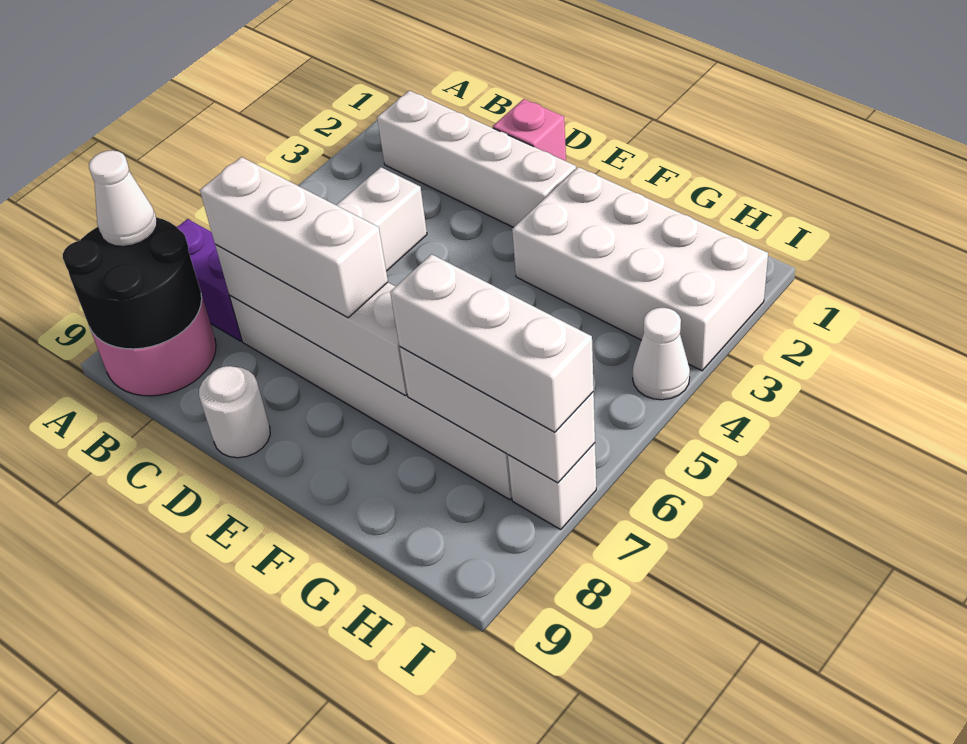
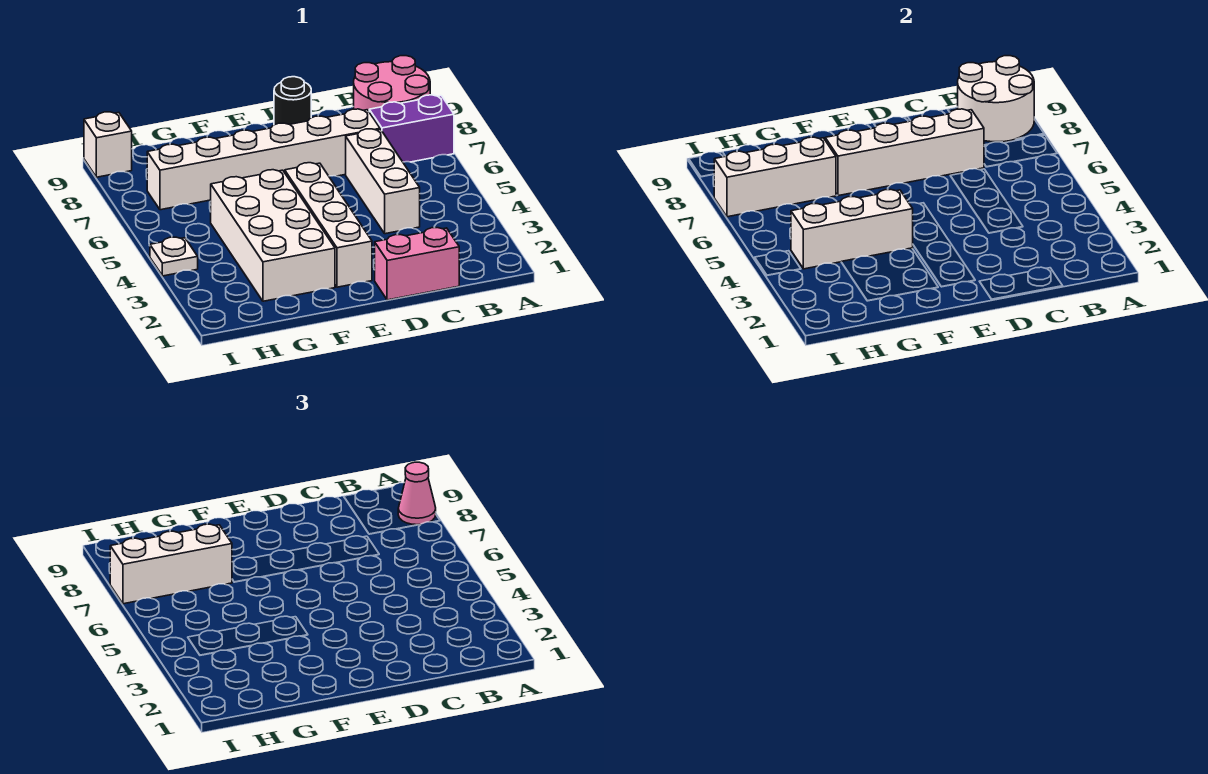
black round brick A8:B9 level 2 -> white round brick A8:B9 level 2
white cone A8 level 3 -> pink cone A8 level 3
white brick B2:E2 level 1 -> white brick E2:E5 level 1
white brick C7:E7 level 3 -> white brick F4:H4 level 2
pink brick D1 level 1 -> pink brick C1:D1 level 1
white round brick D9 level 1 -> black round brick D9 level 1
white brick F2:I3 level 1 -> white brick F2:G5 level 1
white cone I4 level 1 -> white plate I4 level 1
white brick I7 level 1 -> white brick I9 level 1

